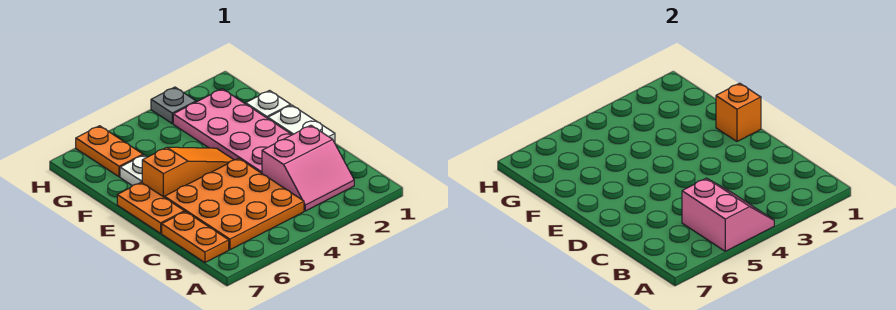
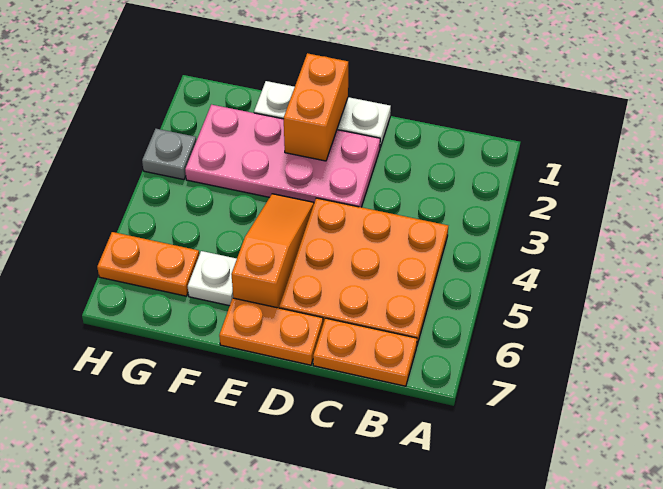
pink slope A4:B5 level 2 top 5 -> none
pink slope B2:C3 level 1 top C -> none
orange brick E1 level 2 -> orange brick E1:E2 level 2

